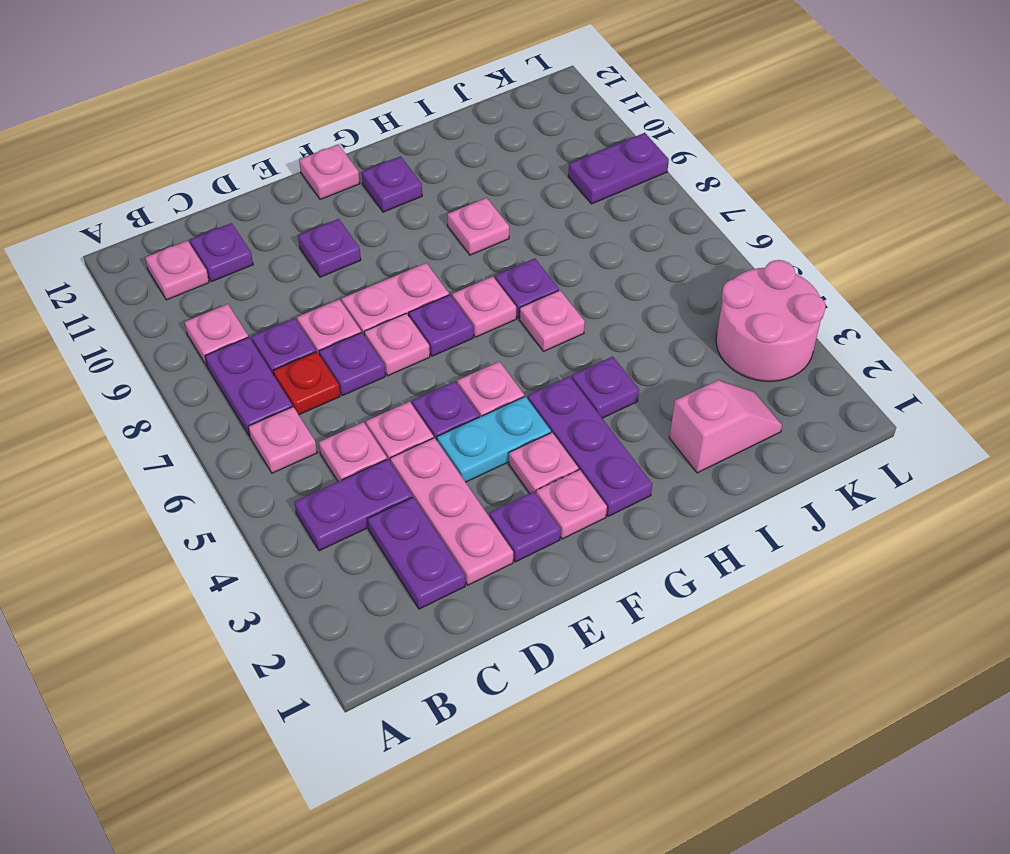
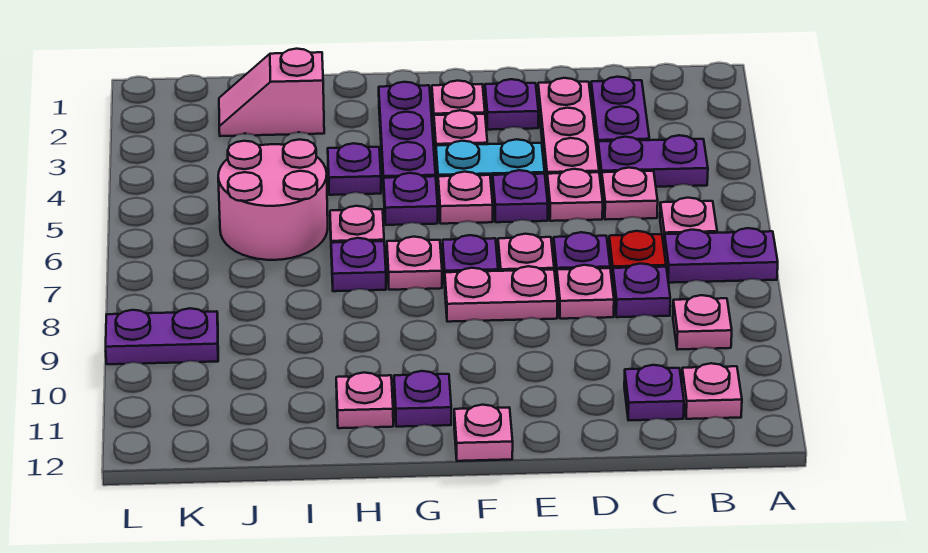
purple plate B7:B8 level 1 -> purple plate A7:B7 level 1
purple plate E10 level 1 -> purple plate G5 level 1
pink plate H9 level 1 -> pink plate H11 level 1
pink round brick K3:L4 level 1 -> pink round brick I5:J6 level 1

